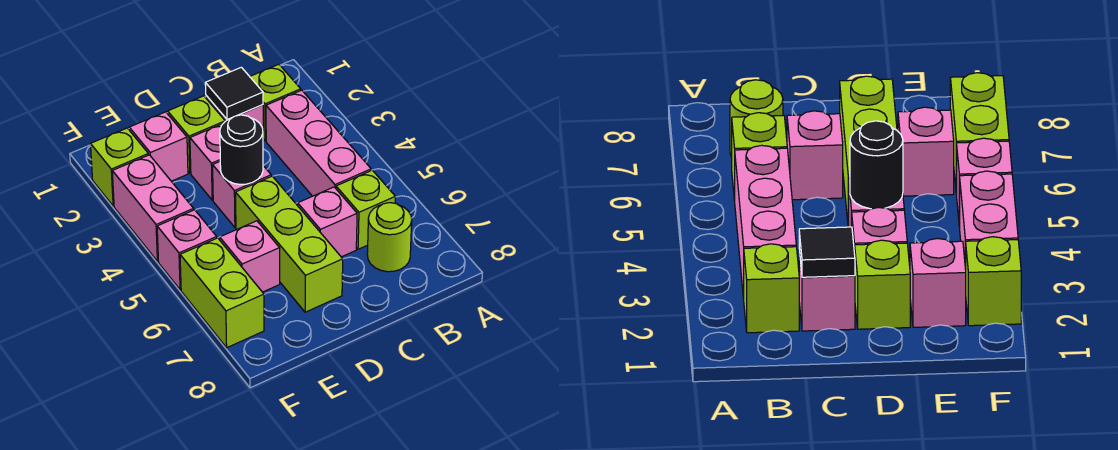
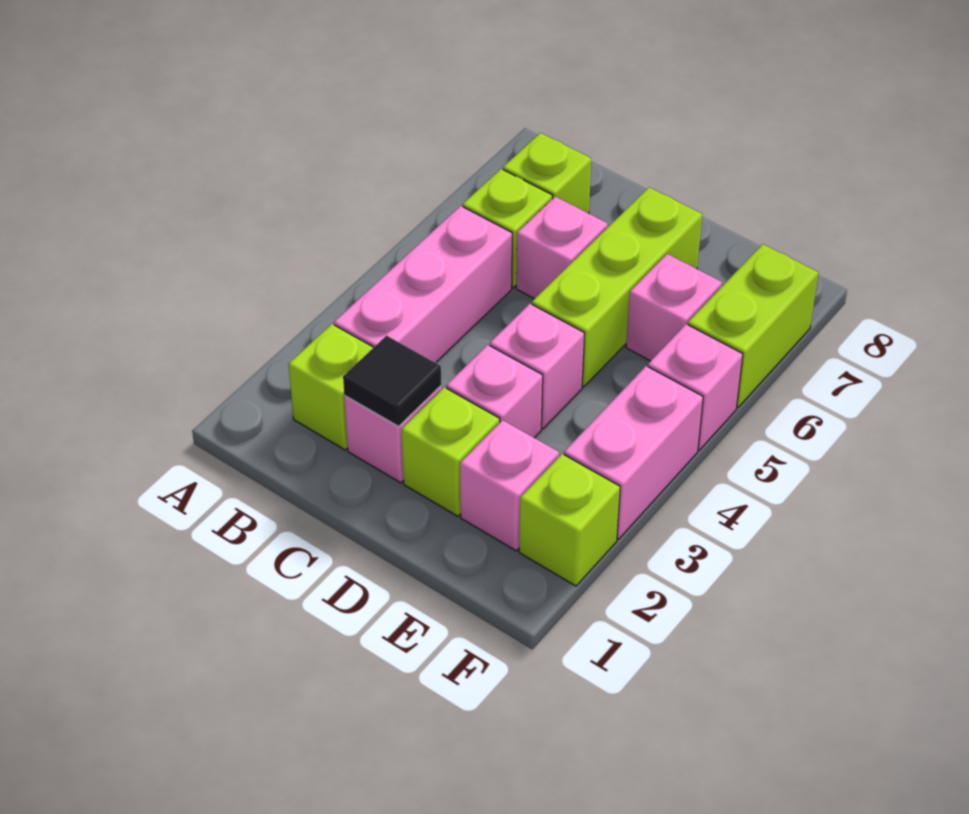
lime round brick B7 level 1 -> lime brick B7 level 1
black round brick D4 level 2 -> none

